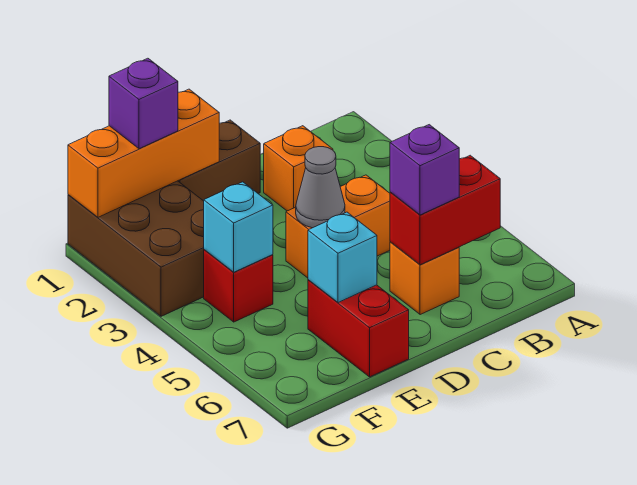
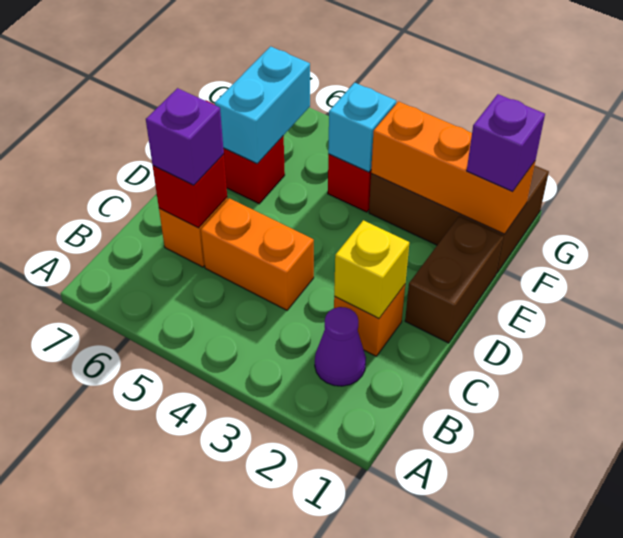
none -> purple cone B2 level 1
red brick B6:C6 level 2 -> red brick C6 level 2
none -> yellow brick C2 level 2
orange brick C4:D4 level 1 -> orange brick C4:C5 level 1
grey cone D4 level 2 -> none
orange brick E1:G1 level 2 -> orange brick F1:F3 level 2
cyan brick E6 level 2 -> cyan brick E6:F6 level 2

